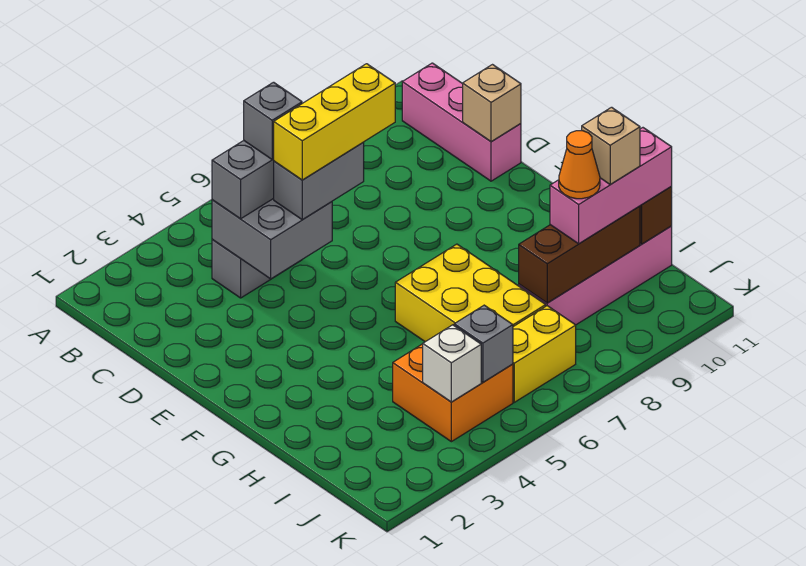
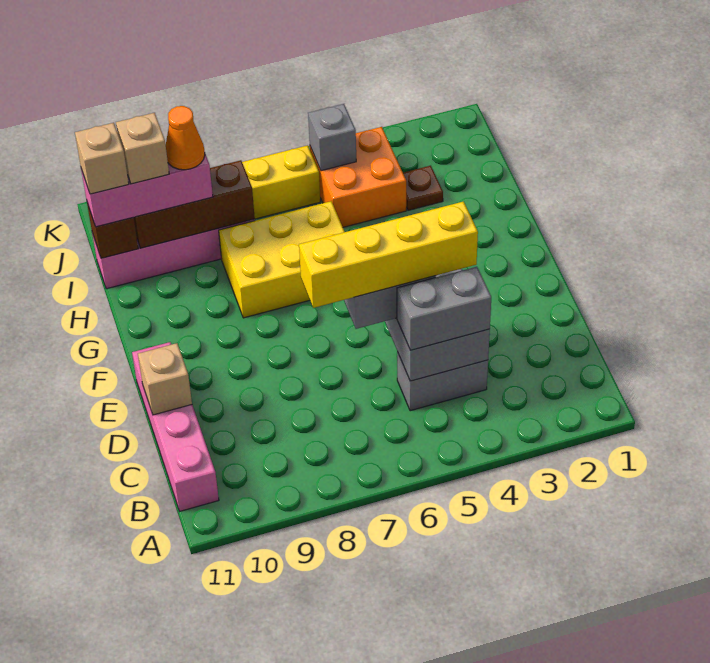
pink brick B11:D11 level 1 -> pink brick B11:E11 level 1
grey brick C5 level 4 -> none
yellow brick D5:D7 level 4 -> yellow brick D4:D7 level 4
yellow brick G6:I7 level 1 -> yellow brick G6:H8 level 1
none -> brown plate I3 level 1
none -> tan brick I11 level 4
white brick J4 level 2 -> none

